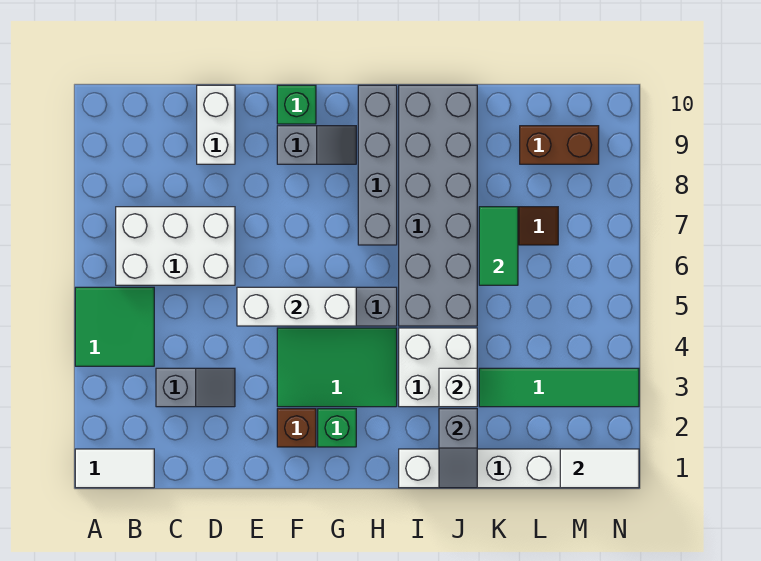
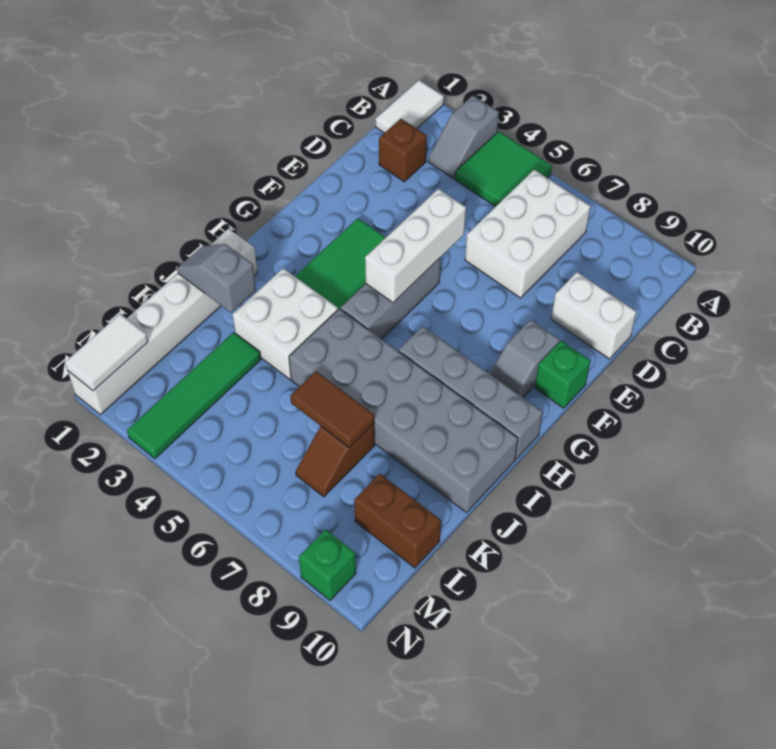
grey slope C3:D3 level 1 top C -> grey slope A3:B3 level 1 top A
brown brick F2 level 1 -> brown brick C2 level 1
green brick G2 level 1 -> green brick N9 level 1
white brick J3 level 2 -> none
green tile K6:K7 level 2 -> brown tile K6:K7 level 2
brown brick L9:M9 level 1 -> brown brick L9:L10 level 1

